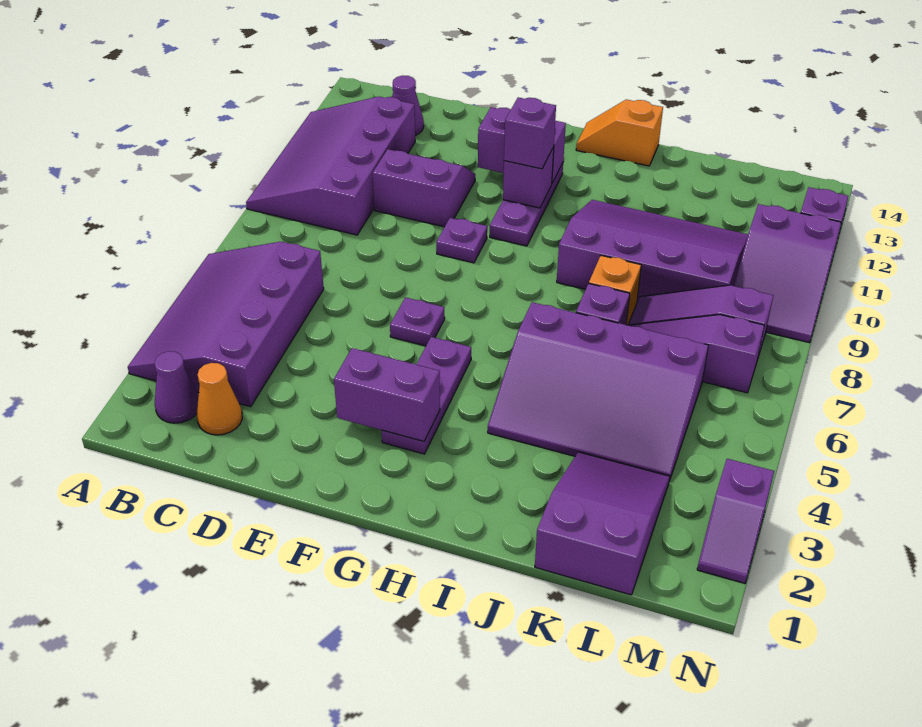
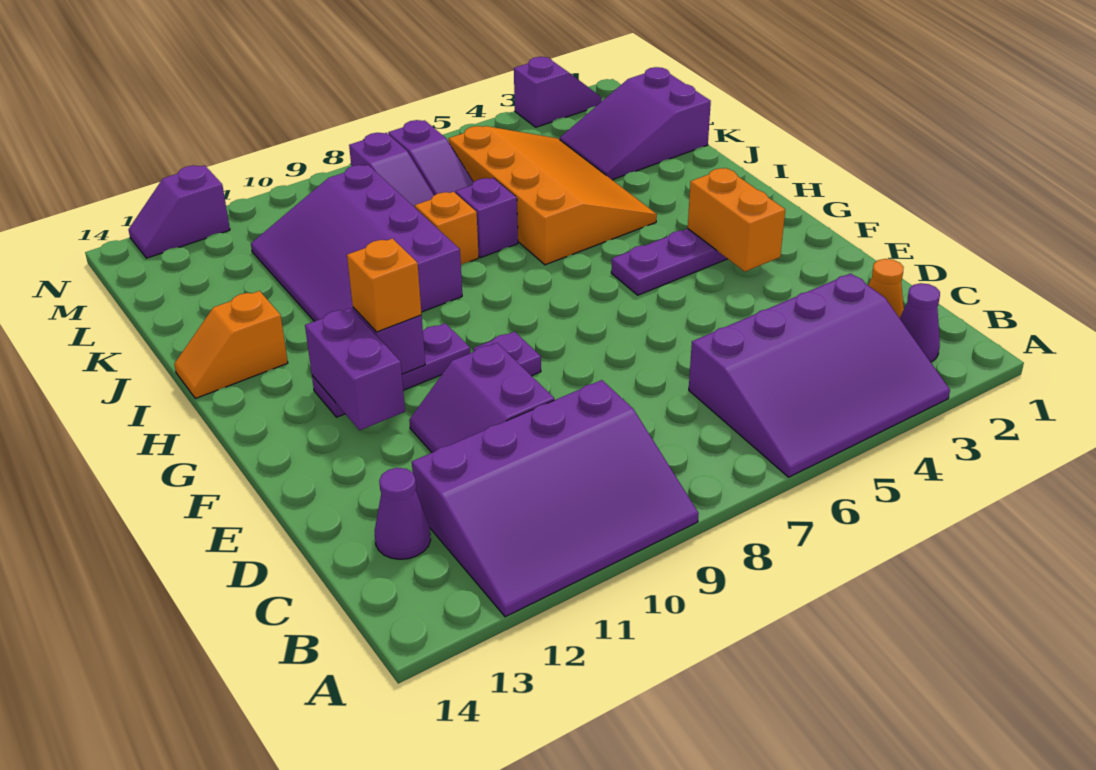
purple brick F3:G3 level 2 -> orange brick F3:G3 level 2
purple plate F6 level 1 -> none
purple brick G11 level 3 -> orange brick G11 level 3
orange slope H14:I14 level 1 top I -> orange slope I13:I14 level 1 top 13
purple slope I4:L6 level 1 top 6 -> orange slope I4:L6 level 1 top 6
purple slope M9:N11 level 1 top 11 -> none

